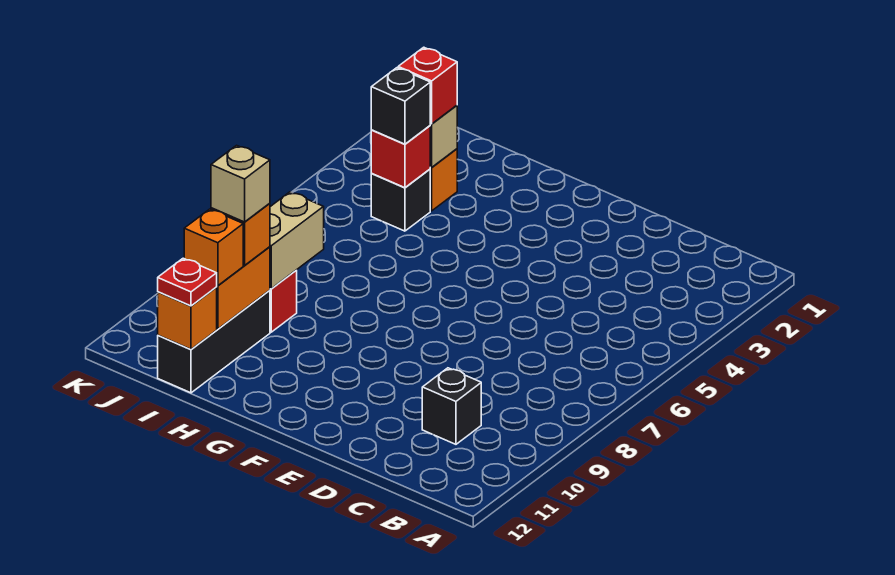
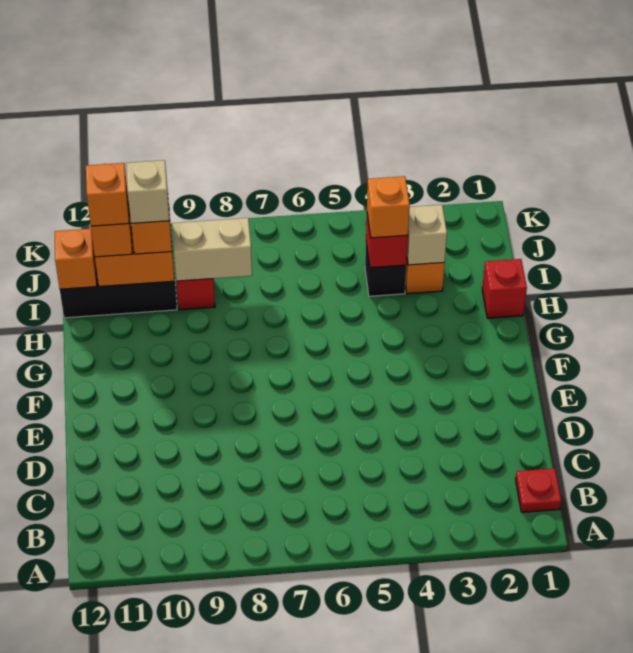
black brick C10 level 1 -> none
red brick I3 level 3 -> red brick H1 level 1
black brick I4 level 3 -> orange brick I4 level 3
none -> orange brick I11 level 4
red plate I12 level 3 -> red plate B1 level 1

